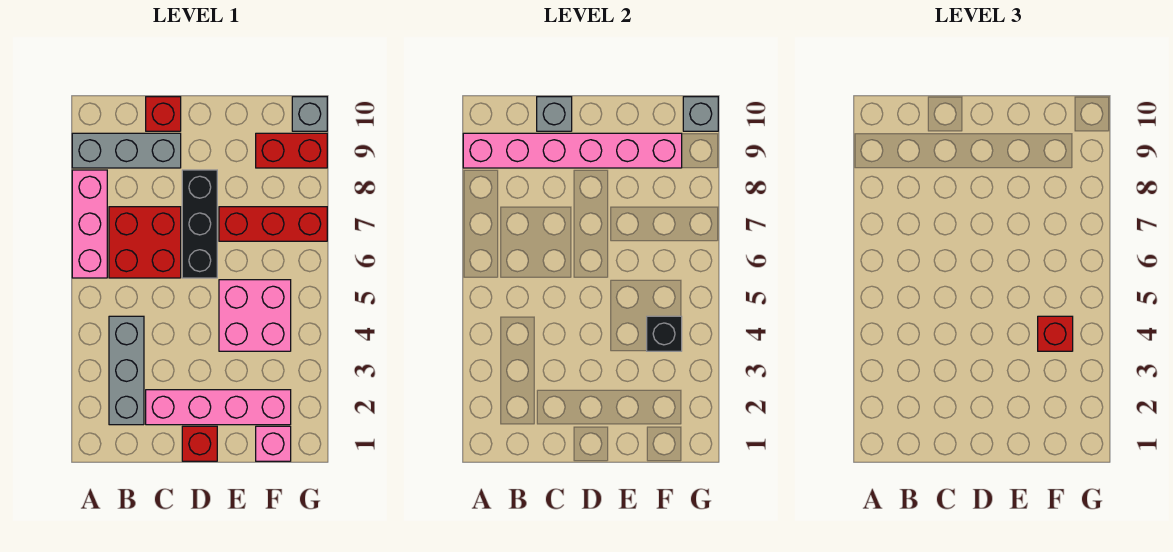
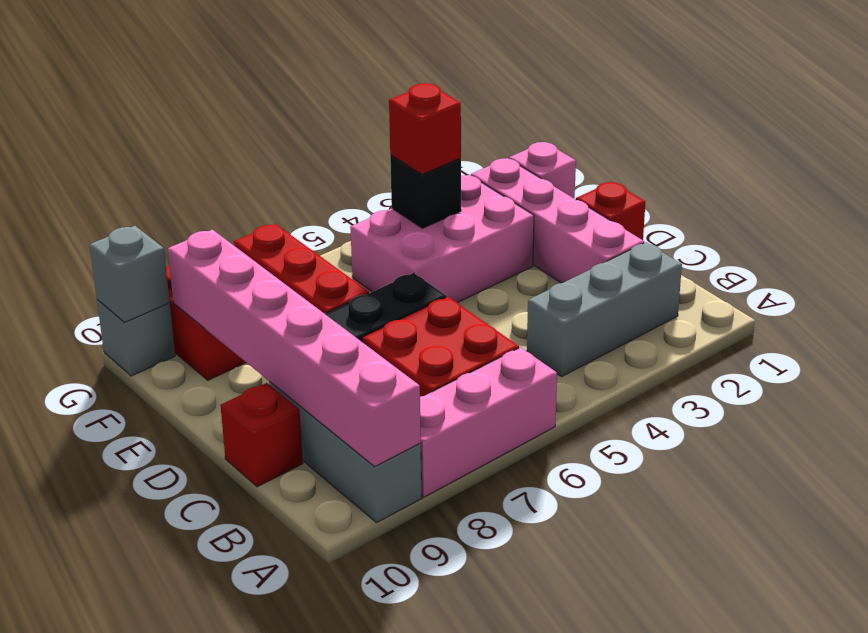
grey brick C10 level 2 -> none
pink brick E4:F5 level 1 -> pink brick E3:F5 level 1

